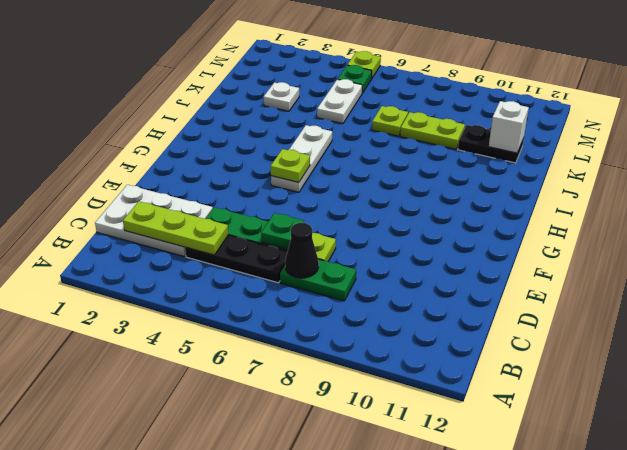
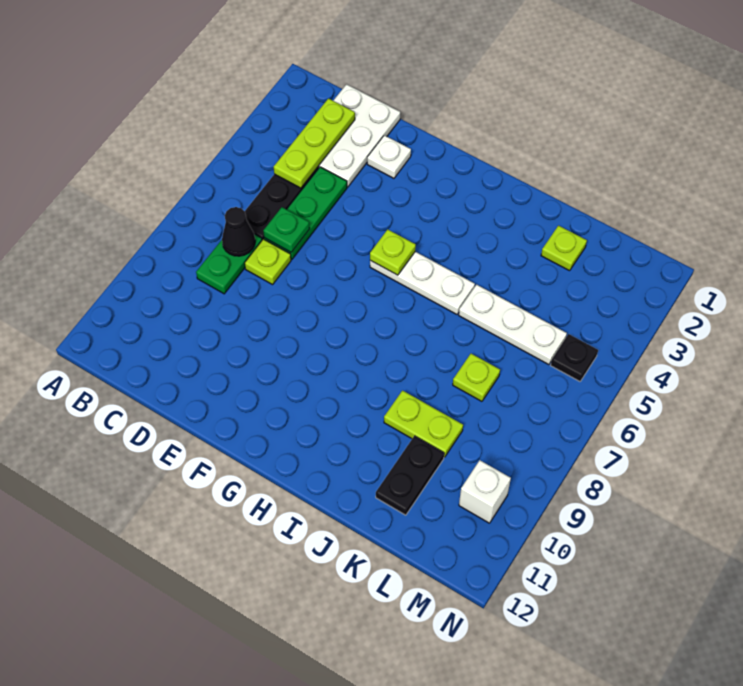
white plate K3 level 1 -> white plate E2 level 1
white plate K5:L5 level 1 -> white plate J5:L5 level 1
lime plate K8:K9 level 1 -> lime plate J9:K9 level 1
white brick K11 level 2 -> white brick M10 level 1
green plate M5 level 1 -> black plate M5 level 1
lime plate N5 level 1 -> lime plate K2 level 1

